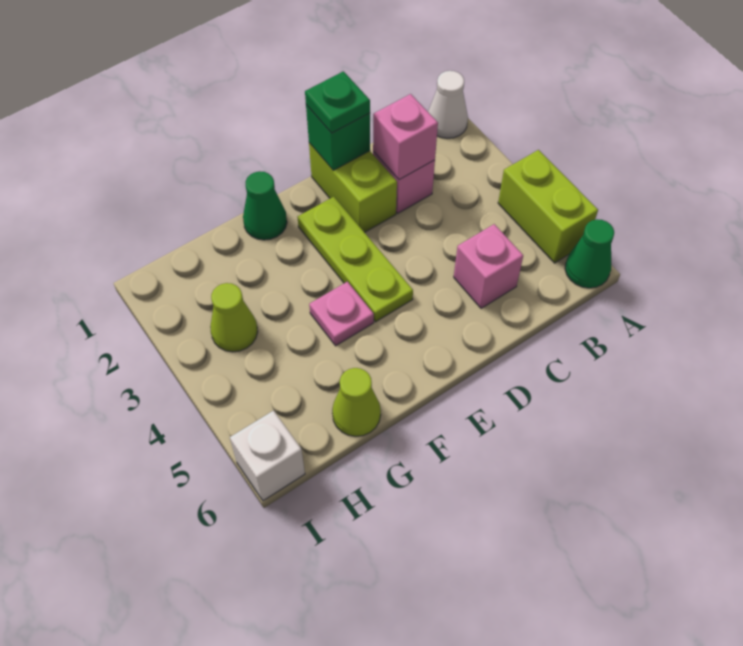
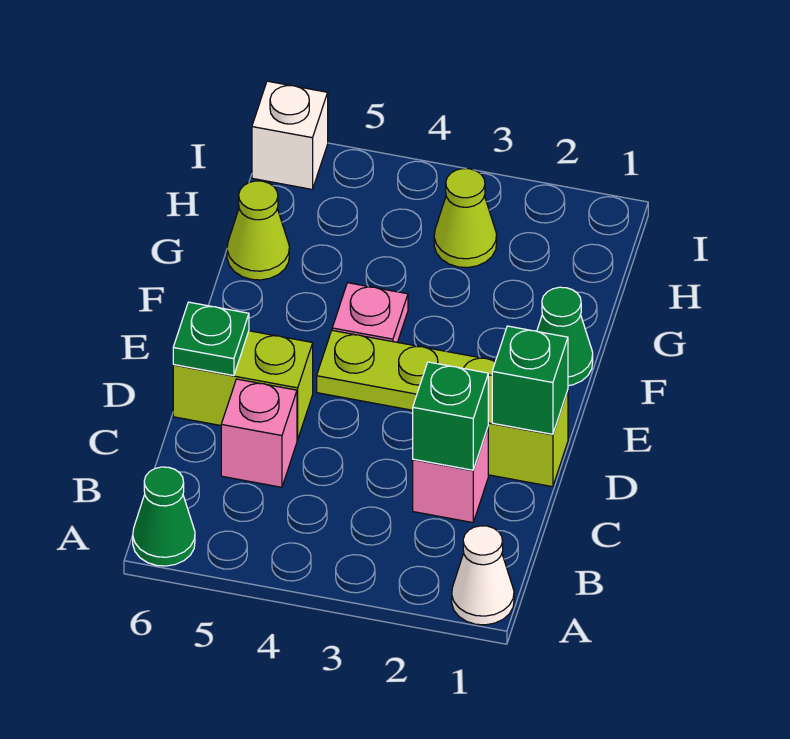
lime brick A4:A5 level 1 -> lime brick D5:D6 level 1
pink brick C2 level 2 -> green brick C2 level 2
green plate D1 level 3 -> green plate D6 level 2

